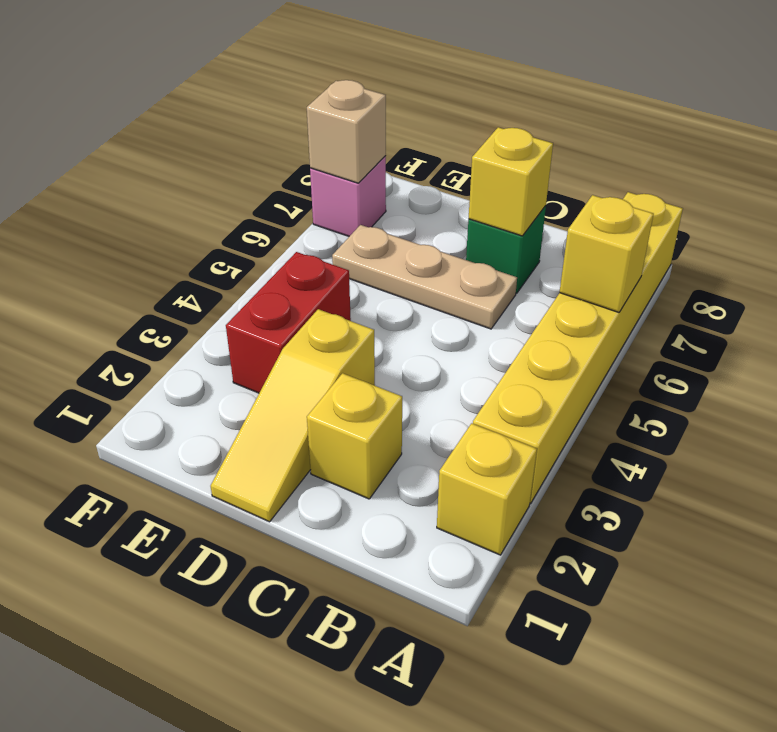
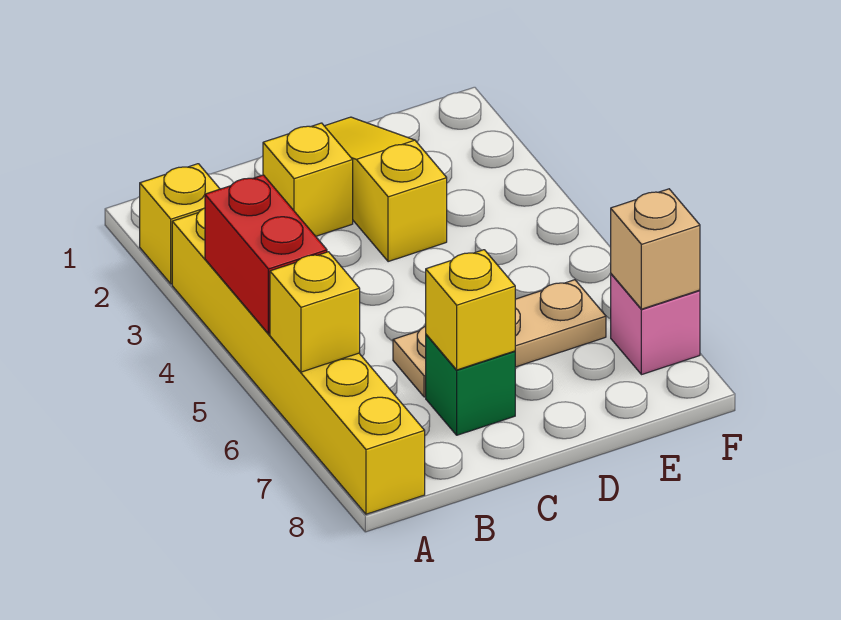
red brick E3:E4 level 1 -> red brick A4:A5 level 2

